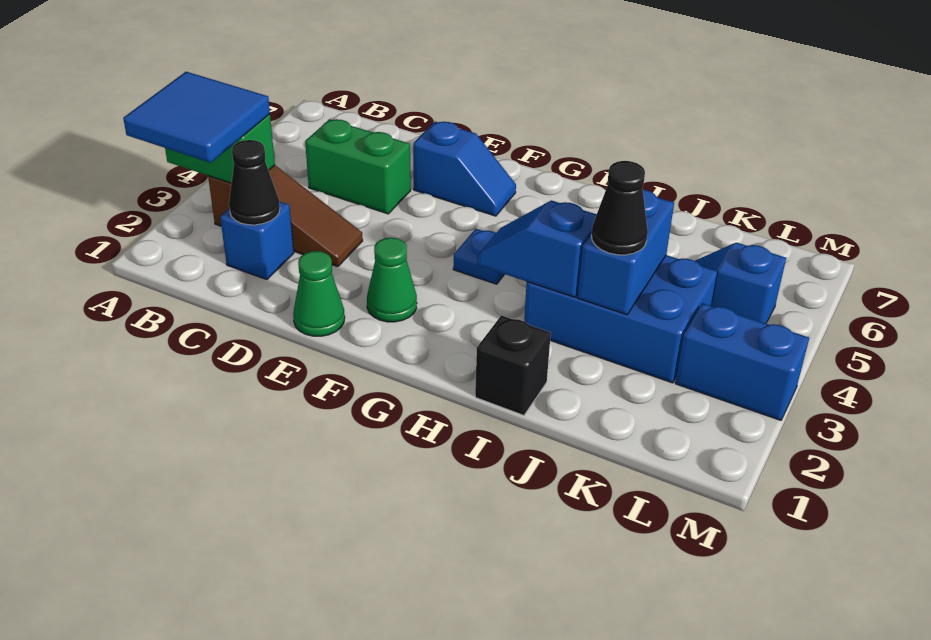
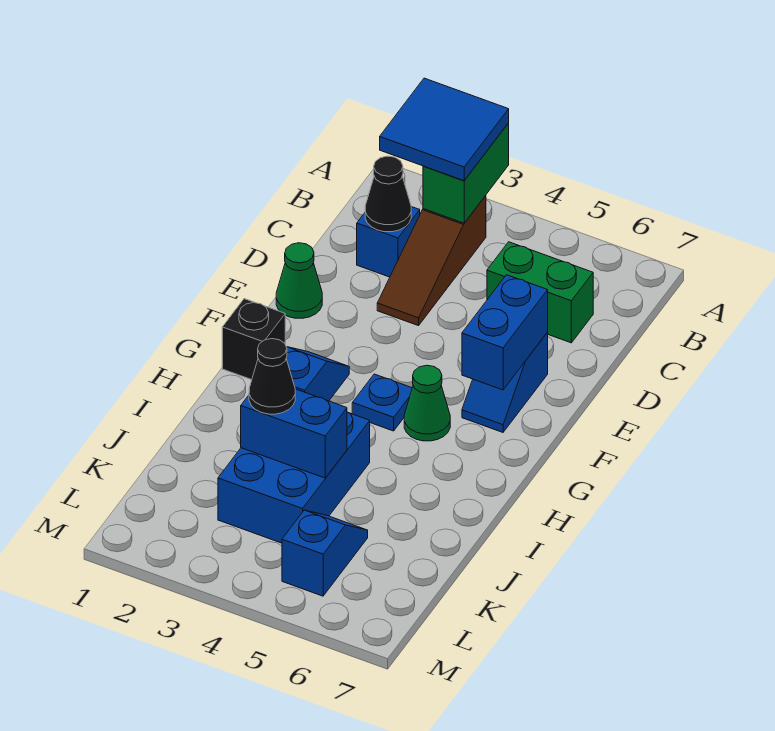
green brick C5:D5 level 1 -> green brick C5:C6 level 1
green cone F2 level 1 -> green cone G5 level 1
black brick I1 level 1 -> black brick G1 level 1
blue brick L3:M3 level 1 -> blue brick E6:F6 level 2

